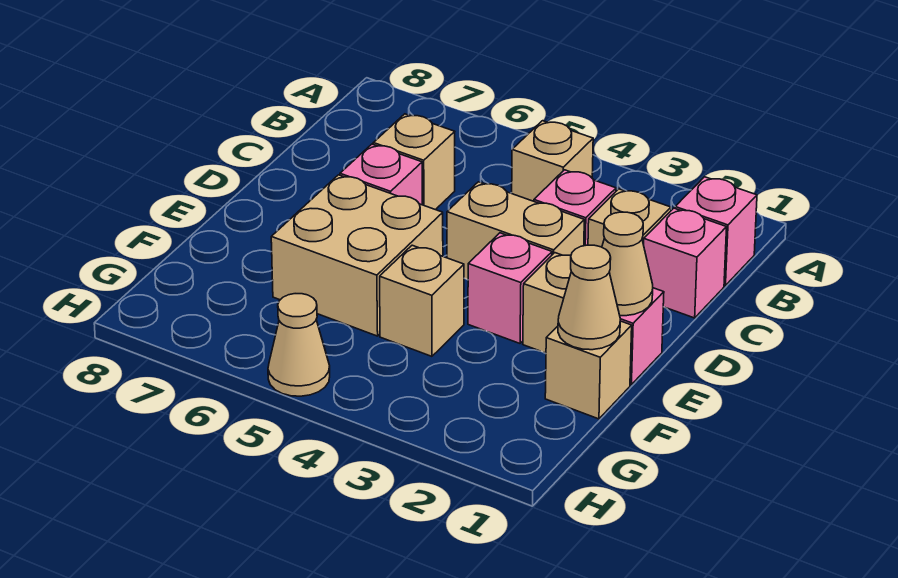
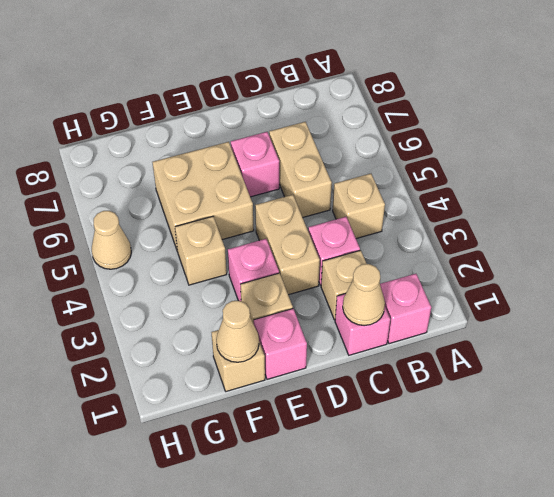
tan brick C6 level 1 -> tan brick C5:C6 level 1
tan cone E1 level 2 -> tan cone C1 level 2

